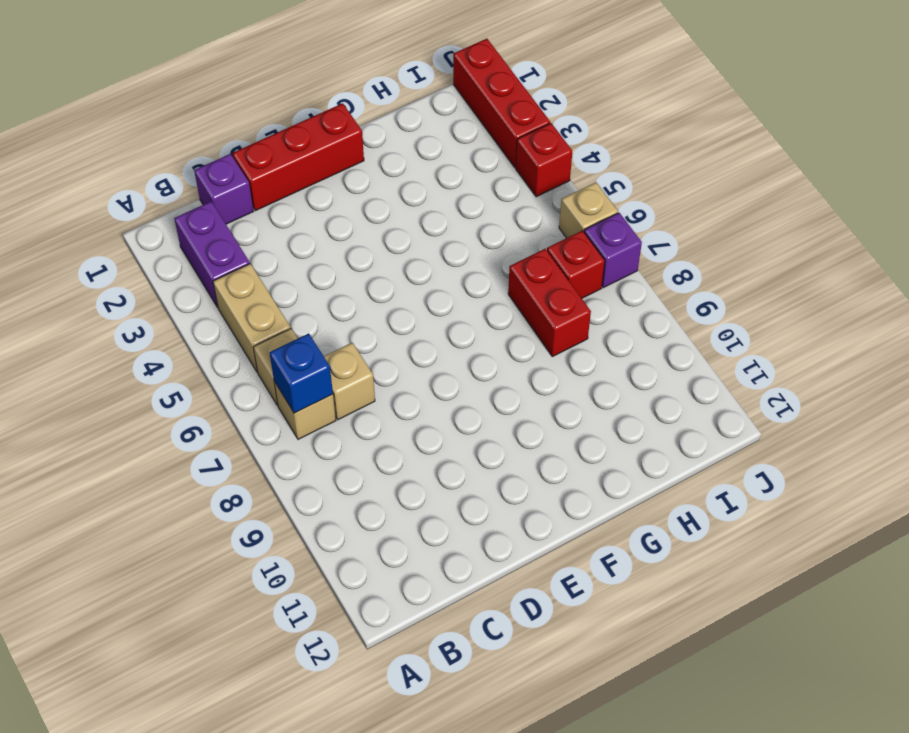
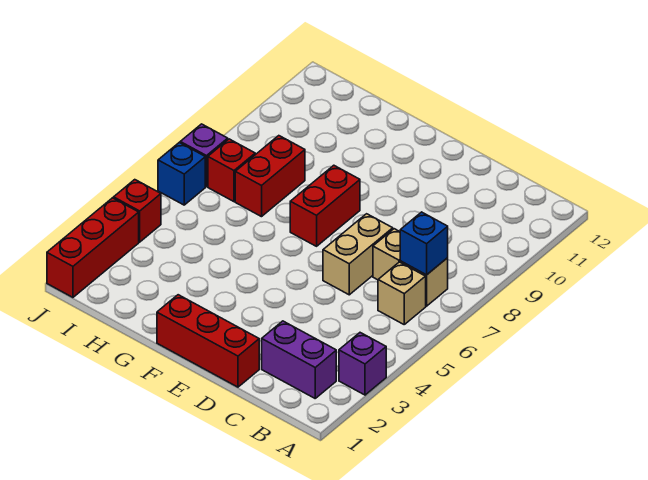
purple brick B2:B3 level 1 -> purple brick B2:C2 level 1
tan brick B4:B5 level 1 -> tan brick D6:D7 level 1
purple brick C1 level 1 -> purple brick A3 level 1
none -> red brick F7:F8 level 1
tan brick J6 level 1 -> blue brick J6 level 1

